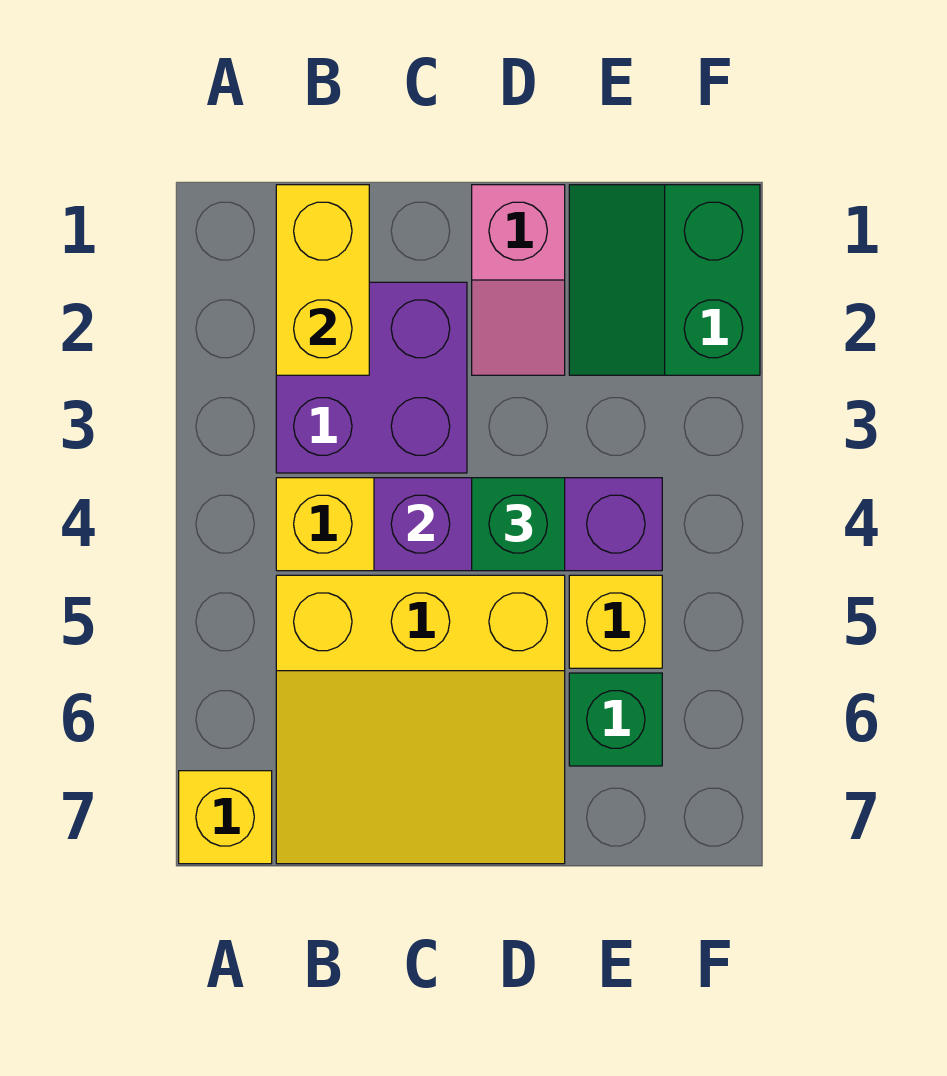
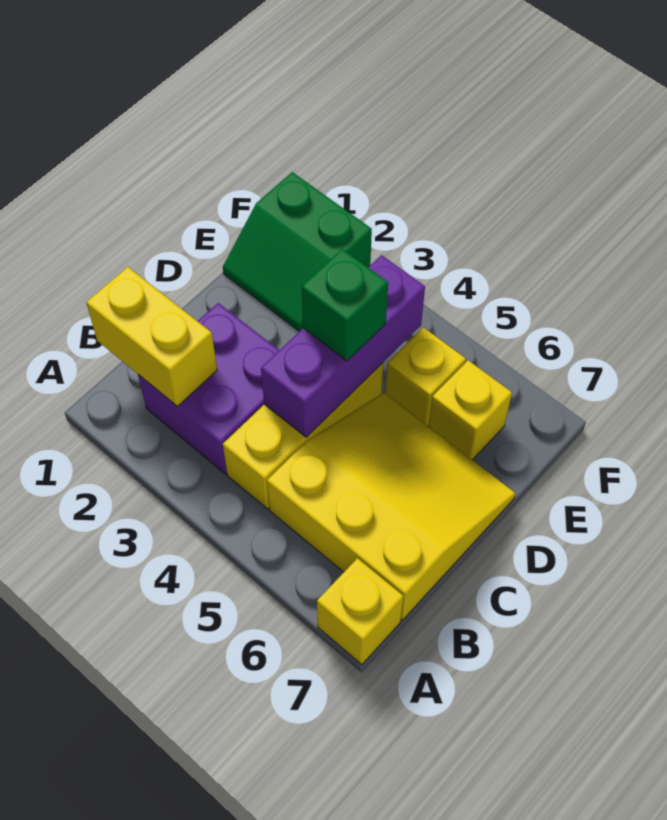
yellow slope B5:D7 level 1 top 5 -> yellow slope B5:D7 level 1 top B
pink slope D1:D2 level 1 top 1 -> none
green brick E6 level 1 -> yellow brick E6 level 1

